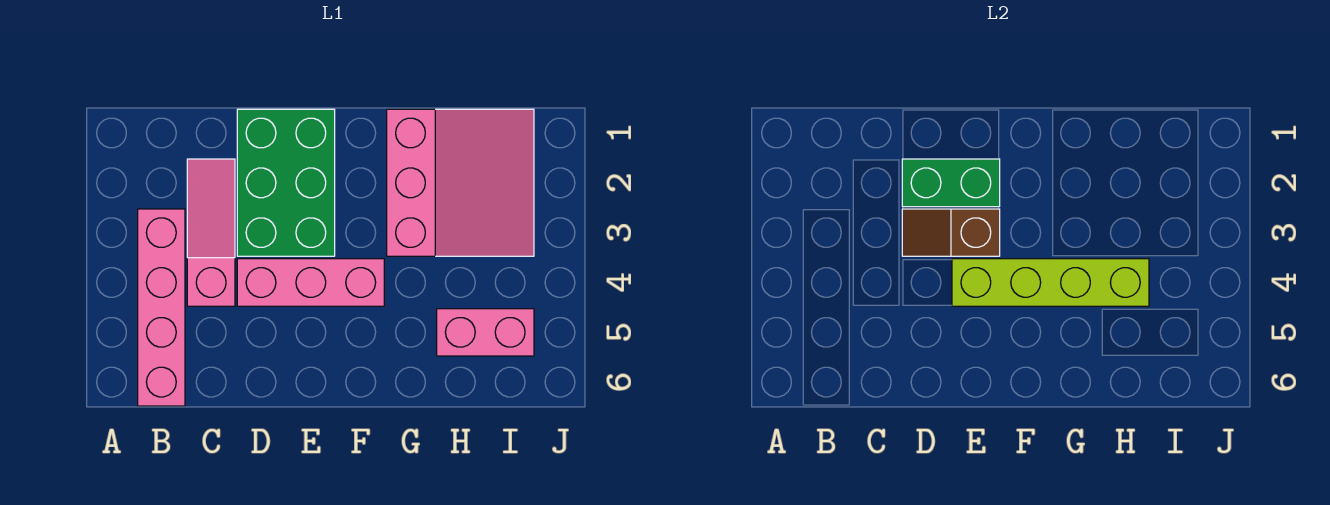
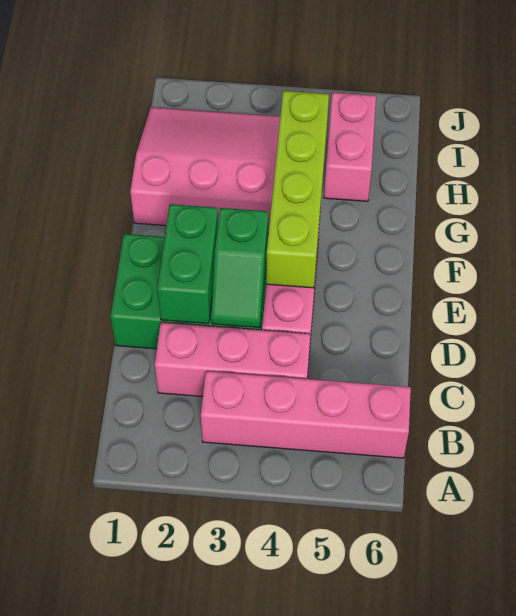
pink slope C2:C4 level 1 top 4 -> pink brick C2:C4 level 1
brown slope D3:E3 level 2 top E -> green slope D3:E3 level 2 top E

